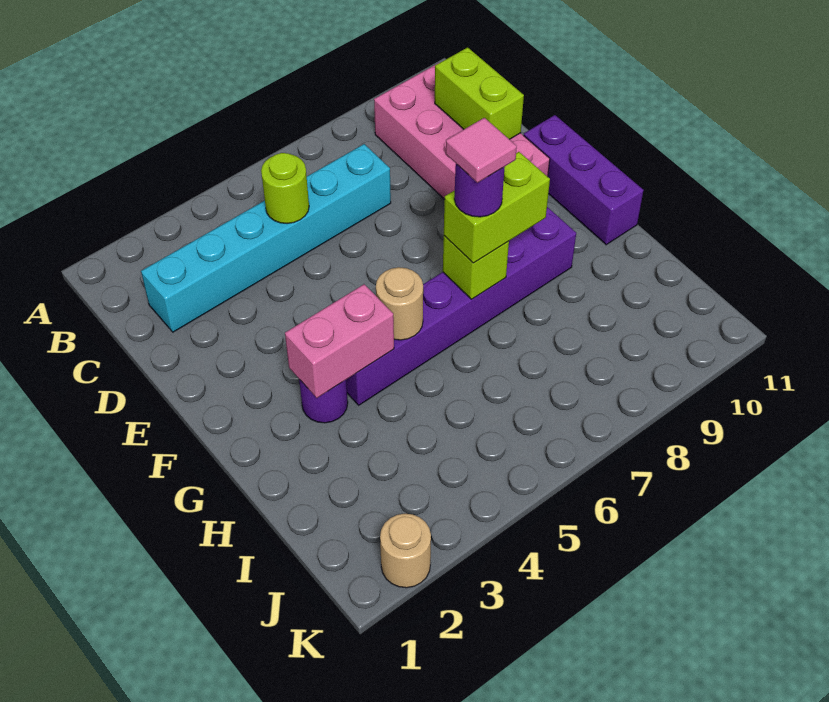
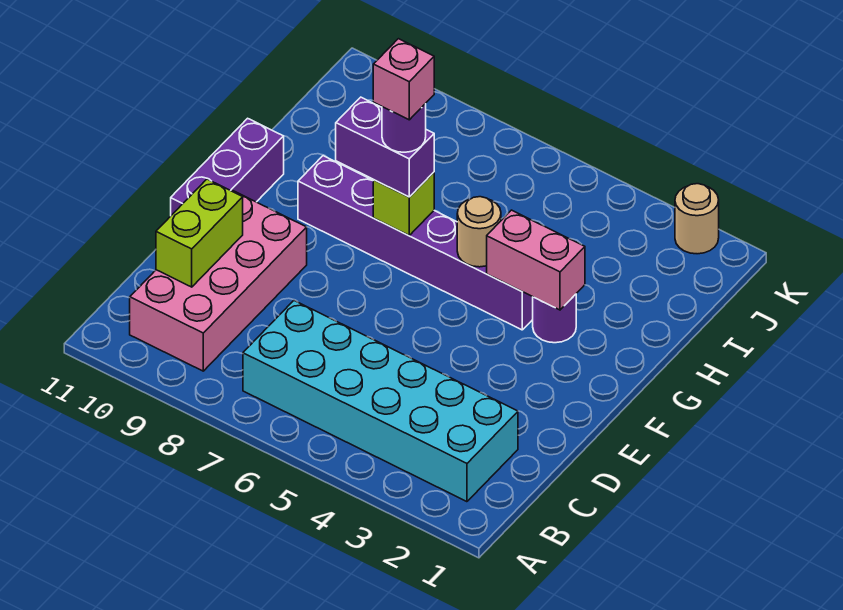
cyan brick C2:C7 level 1 -> cyan brick B2:C7 level 1
lime round brick C5 level 2 -> none
lime brick G7:G8 level 3 -> purple brick G7:G8 level 3
pink tile G7 level 5 -> pink brick G7 level 5

